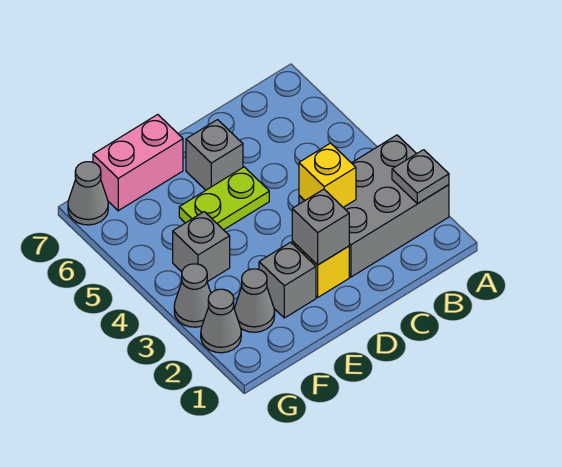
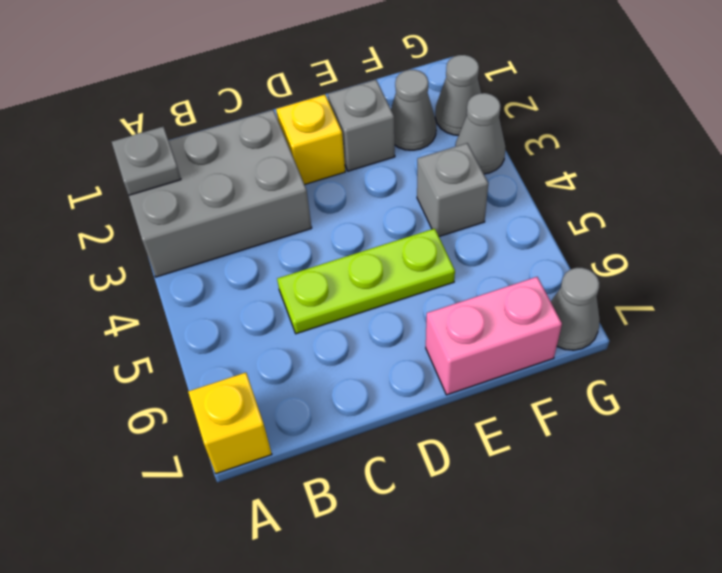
yellow brick C3 level 2 -> yellow brick A7 level 1
grey brick D2 level 2 -> none
lime plate D5:E5 level 1 -> lime plate C5:E5 level 1
grey brick D6 level 1 -> none

